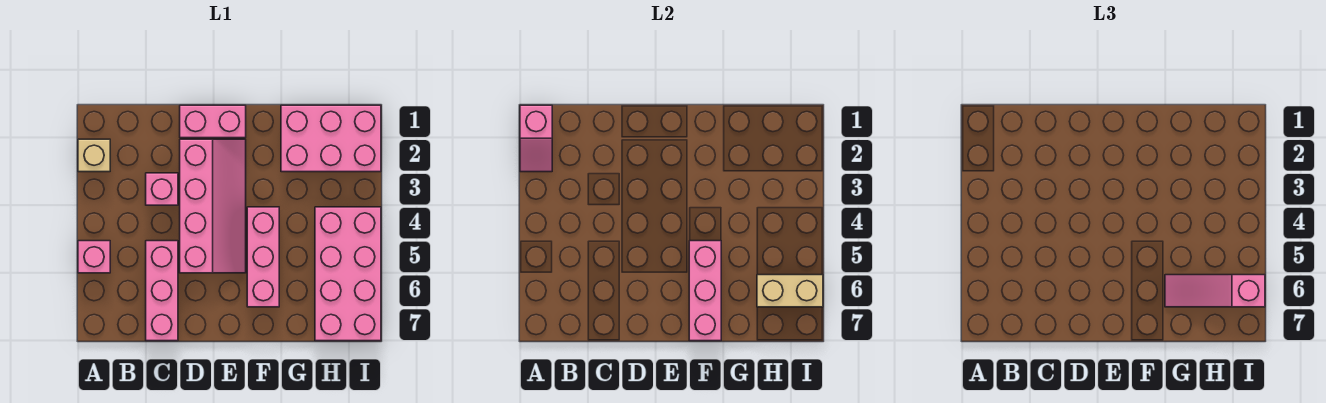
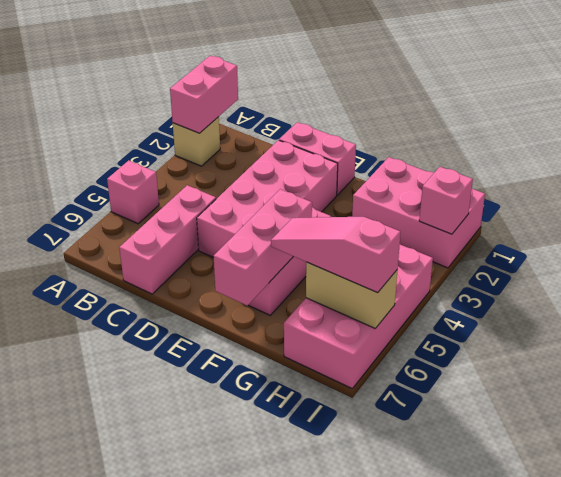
pink slope A1:A2 level 2 top 1 -> pink brick A1:A2 level 2
pink brick C3 level 1 -> pink brick I2 level 2
pink slope D2:E5 level 1 top D -> pink brick D2:E5 level 1

